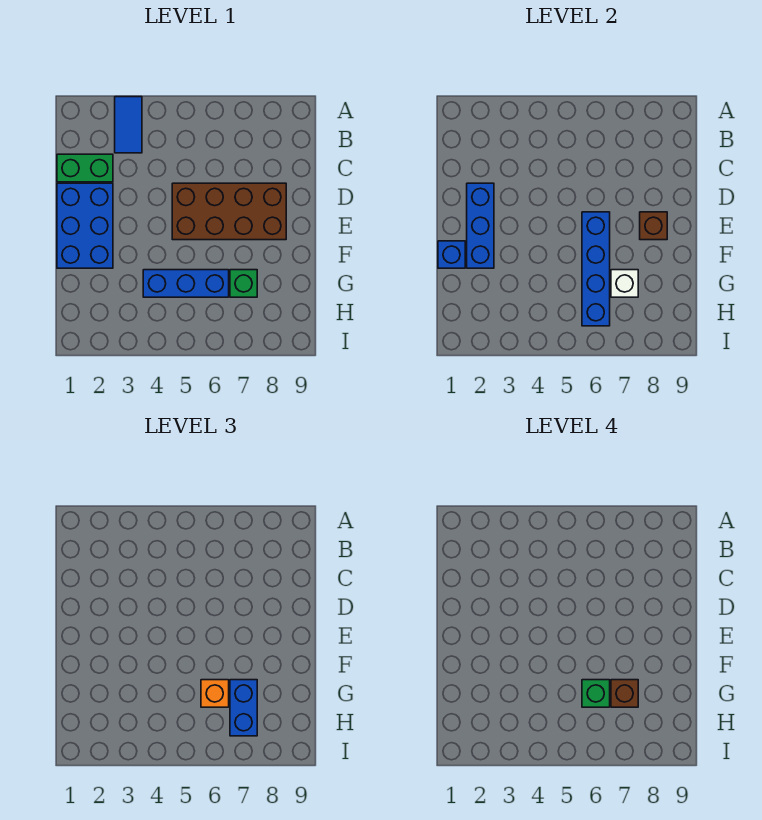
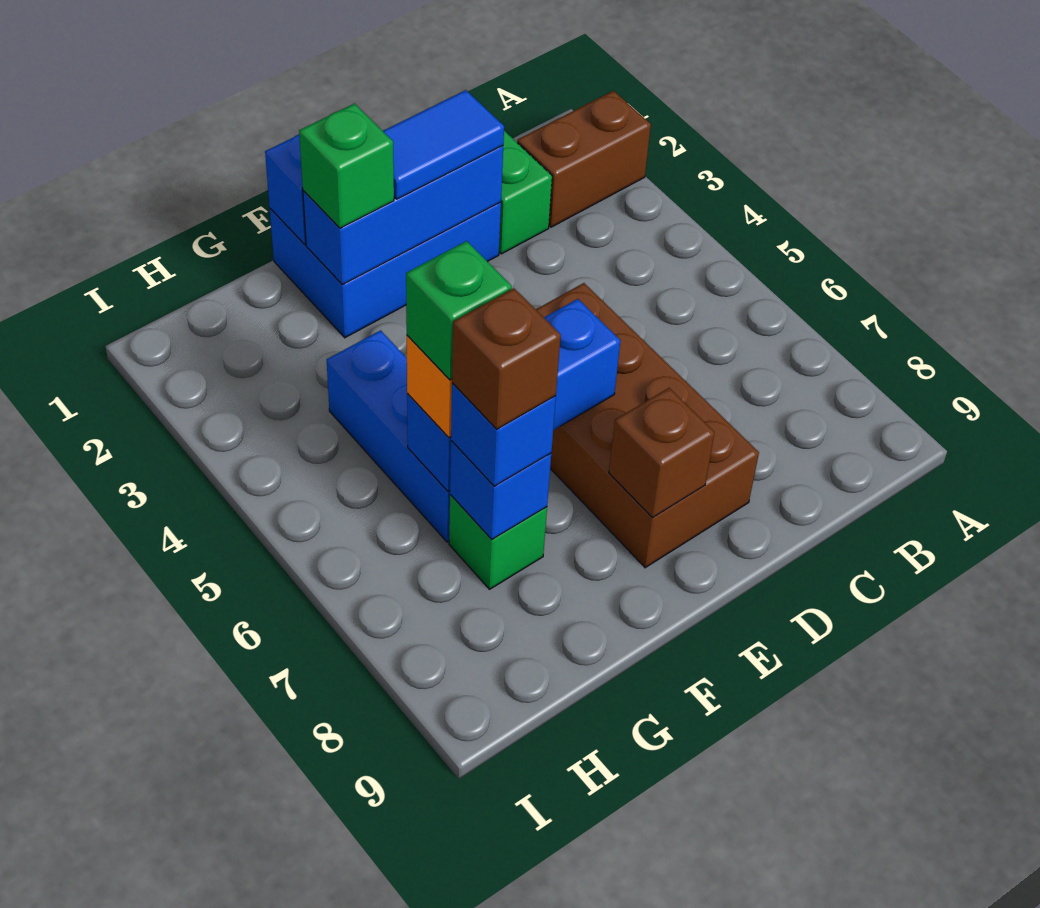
none -> brown brick A2:B2 level 1
blue tile A3:B3 level 1 -> blue tile D2:E2 level 3
blue brick E6:H6 level 2 -> blue brick E6:G6 level 2
none -> green brick F2 level 3
white brick G7 level 2 -> blue brick G7 level 2
blue brick G7:H7 level 3 -> blue brick G7 level 3

